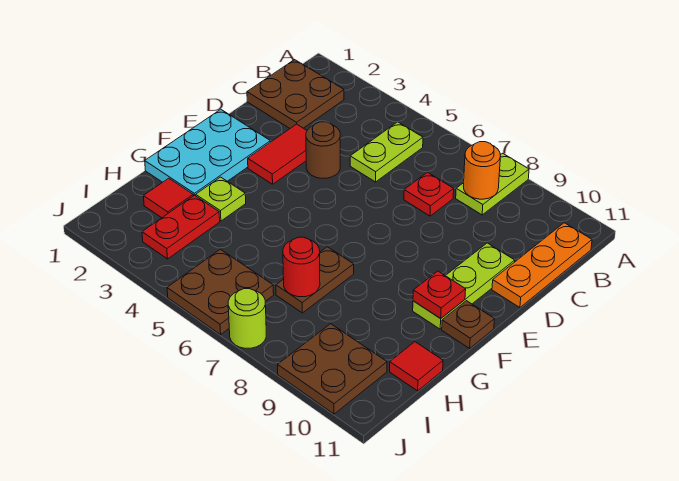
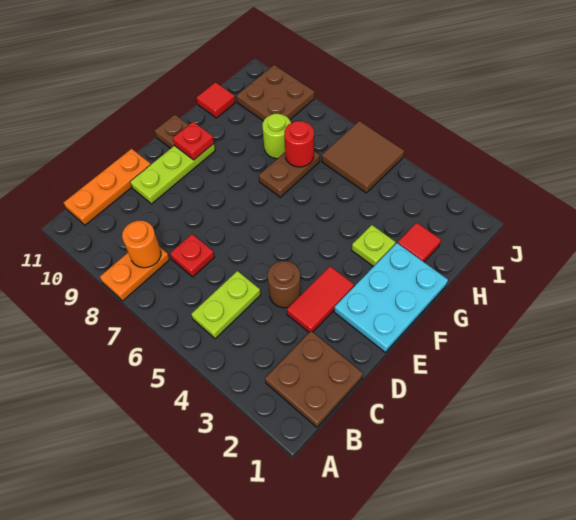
lime plate A8:B8 level 1 -> orange plate A8:B8 level 1
red plate H3:I3 level 1 -> none
brown plate I5:J6 level 1 -> brown tile I5:J6 level 1
lime round brick J7 level 1 -> lime round brick H8 level 1

